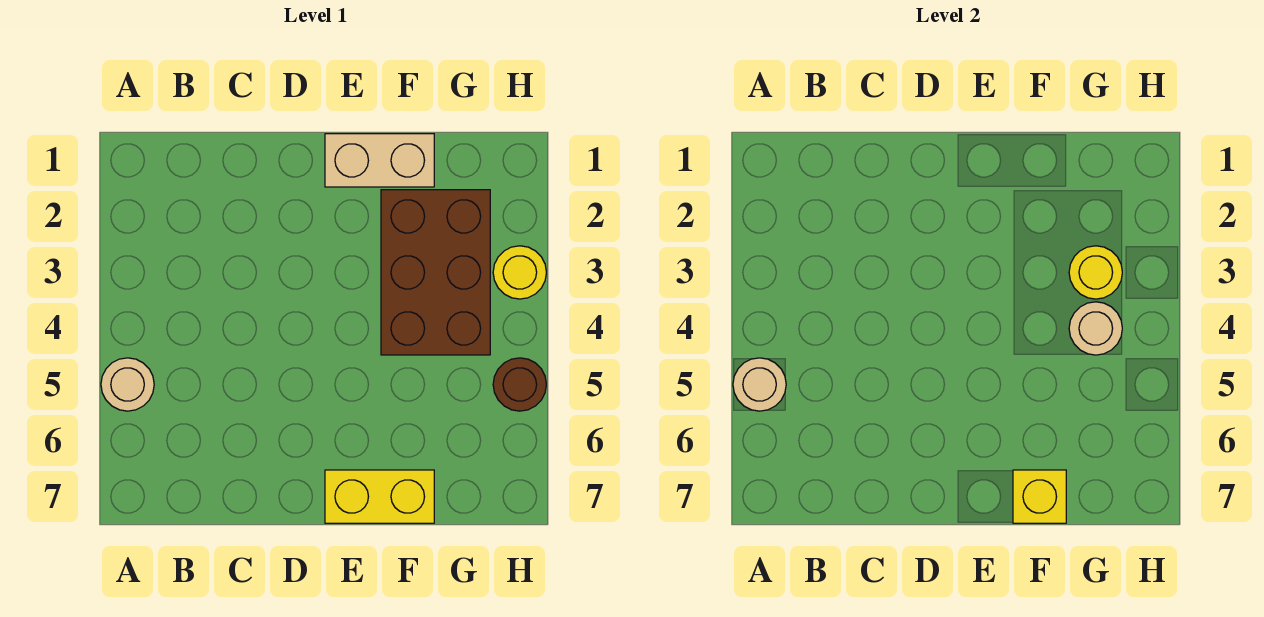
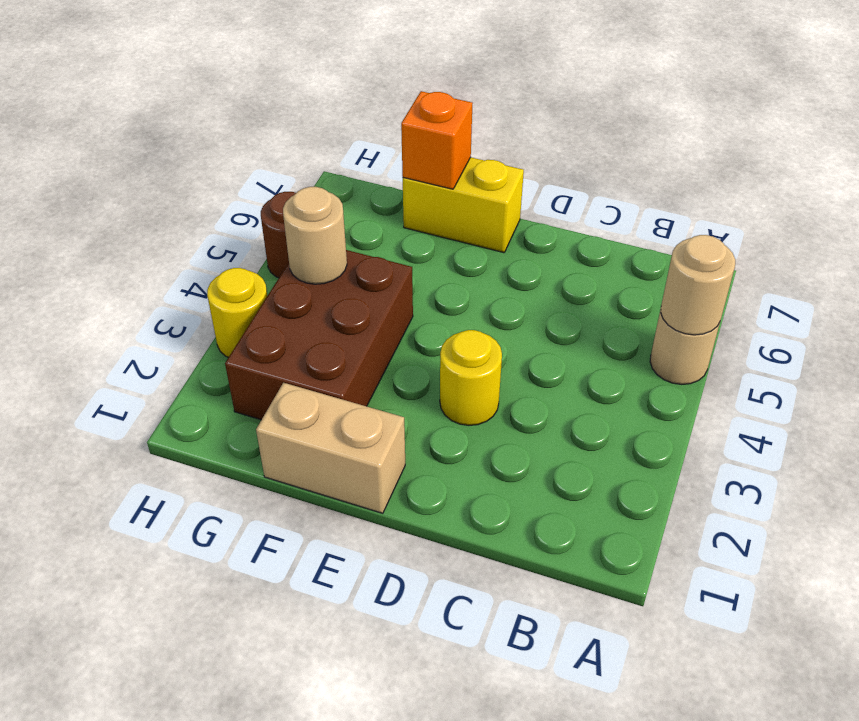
yellow brick F7 level 2 -> orange brick F7 level 2
yellow round brick G3 level 2 -> yellow round brick D3 level 1

